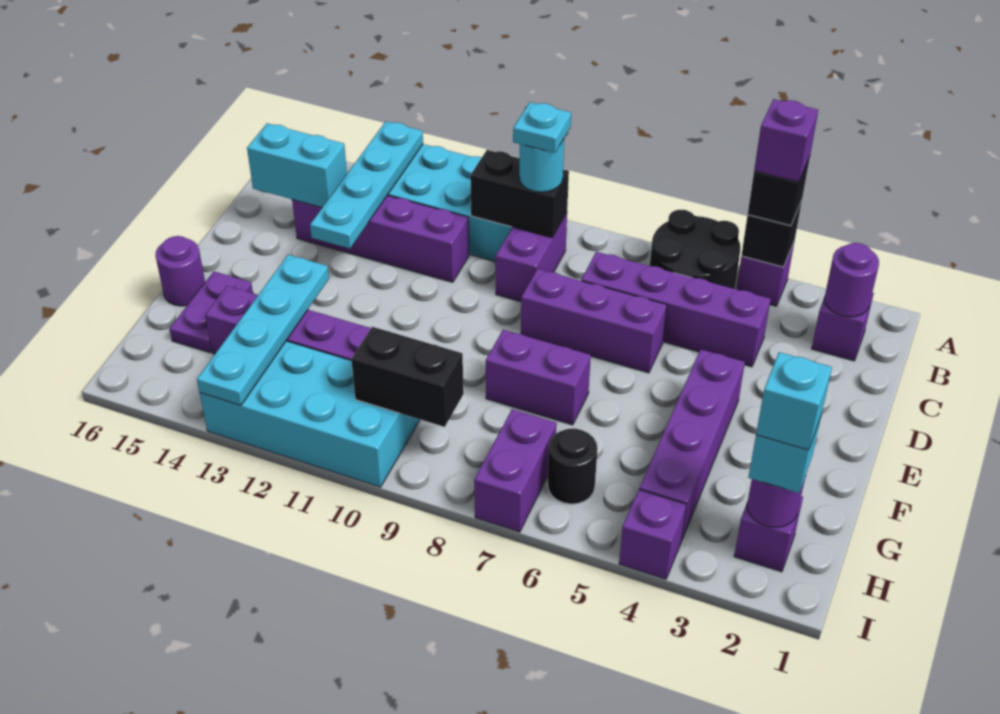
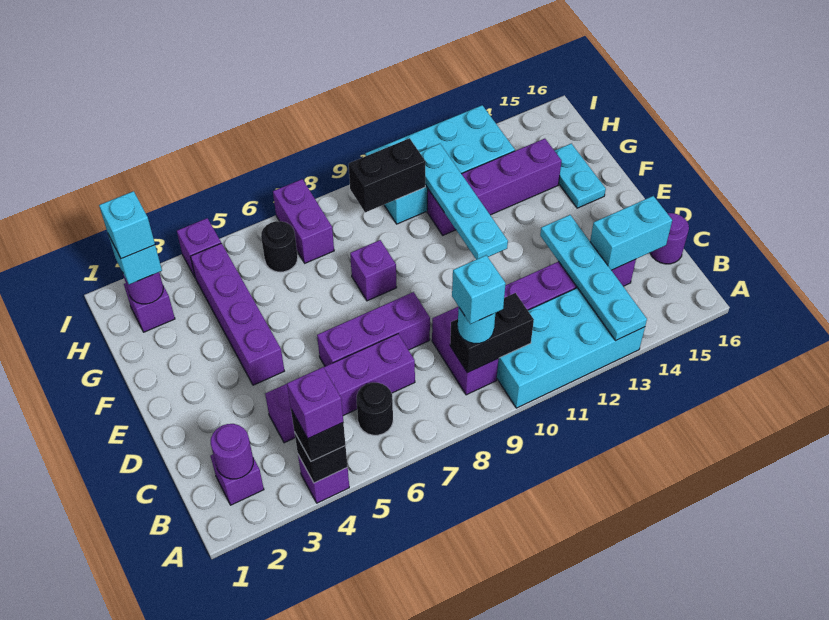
black round brick A5:B6 level 1 -> black round brick B6 level 1
cyan plate B9 level 4 -> cyan brick B9 level 4
purple brick F7:F8 level 1 -> purple brick F8 level 1
cyan plate F13:I13 level 2 -> cyan plate E11:H11 level 2
purple plate F15:G15 level 1 -> cyan plate F15:G15 level 1
purple round brick F16 level 1 -> purple round brick C16 level 1

